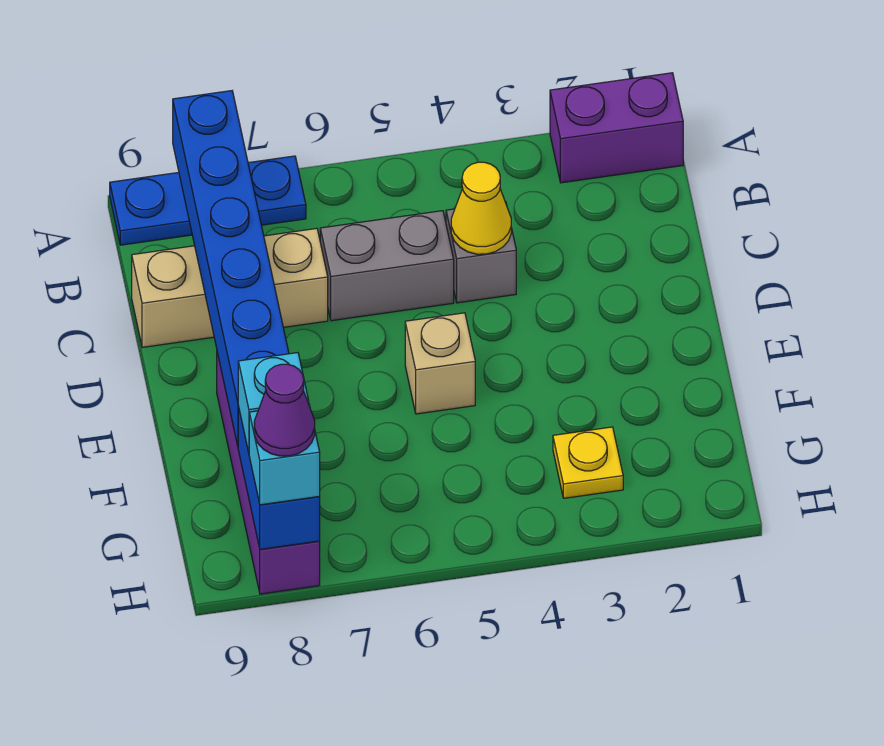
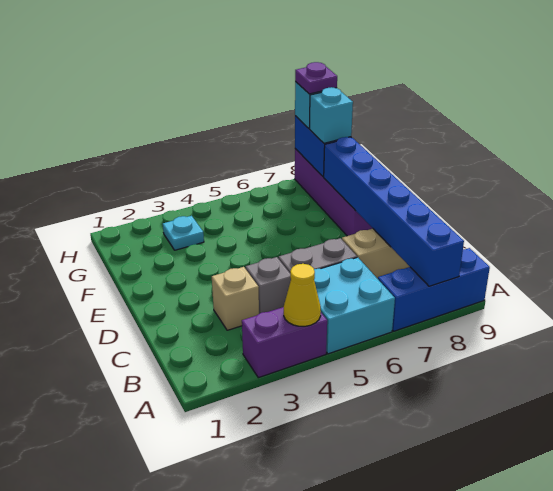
purple brick A1:A2 level 1 -> purple brick A3:A4 level 1
none -> cyan brick A5:B6 level 1
blue plate A7:A9 level 1 -> blue brick A7:A9 level 1
yellow cone C4 level 2 -> yellow cone A4 level 2
tan brick E5 level 1 -> tan brick C3 level 1
yellow plate G3 level 1 -> cyan plate G3 level 1
purple cone H8 level 4 -> purple plate H8 level 4

